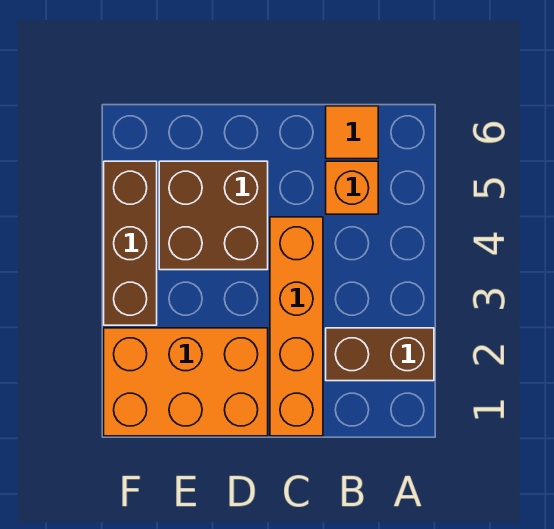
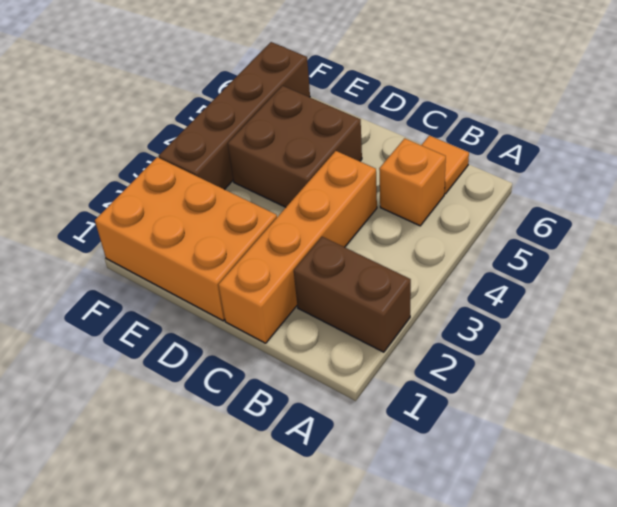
brown brick F3:F5 level 1 -> brown brick F3:F6 level 1

